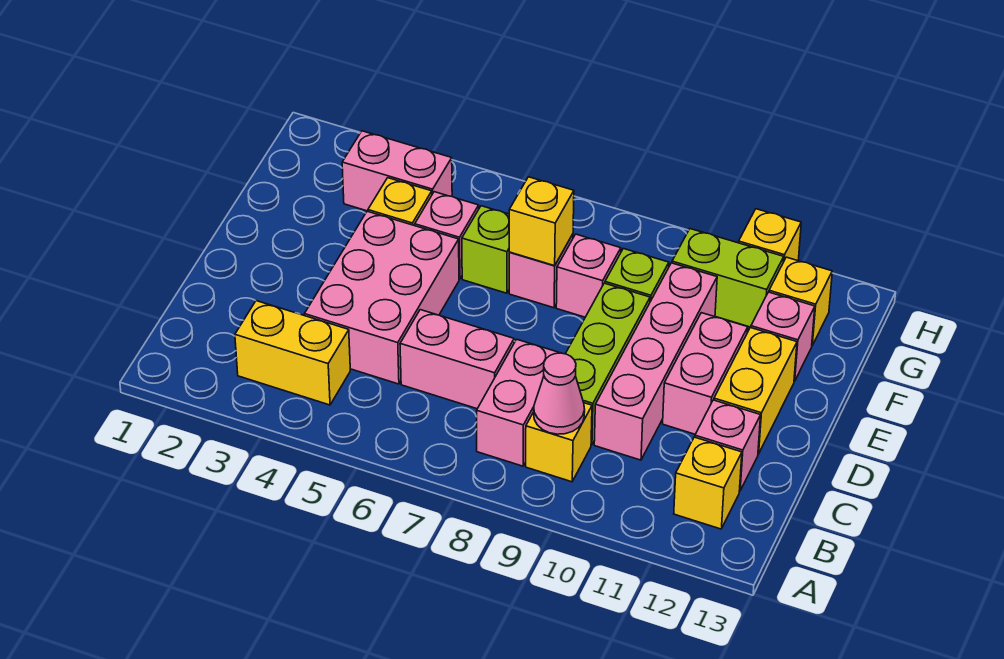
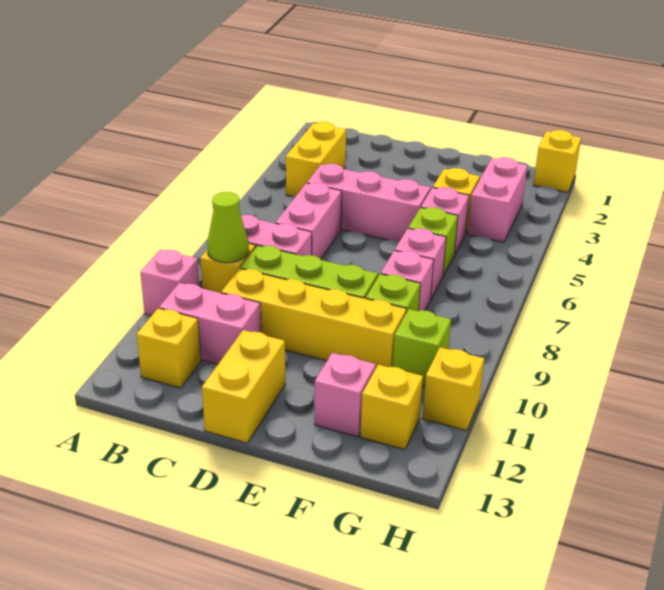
pink cone B9 level 2 -> lime cone B9 level 2
pink brick C4:E5 level 1 -> pink brick C5:E5 level 1
pink brick C10:F10 level 1 -> yellow brick C10:F10 level 1
pink brick C12 level 1 -> pink brick A10 level 1
pink brick D11:E11 level 1 -> pink brick B11:C11 level 1
yellow brick D12:E12 level 1 -> yellow brick D12:D13 level 1
yellow brick F7 level 2 -> yellow brick H1 level 1
lime brick G10:G11 level 1 -> lime brick G10 level 1

